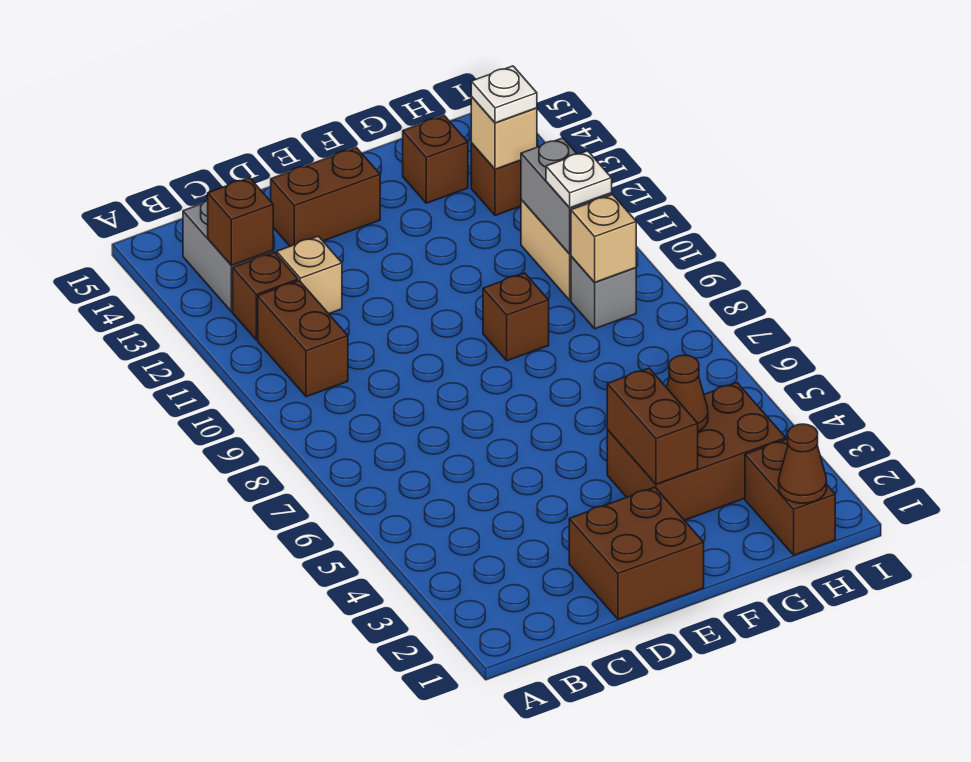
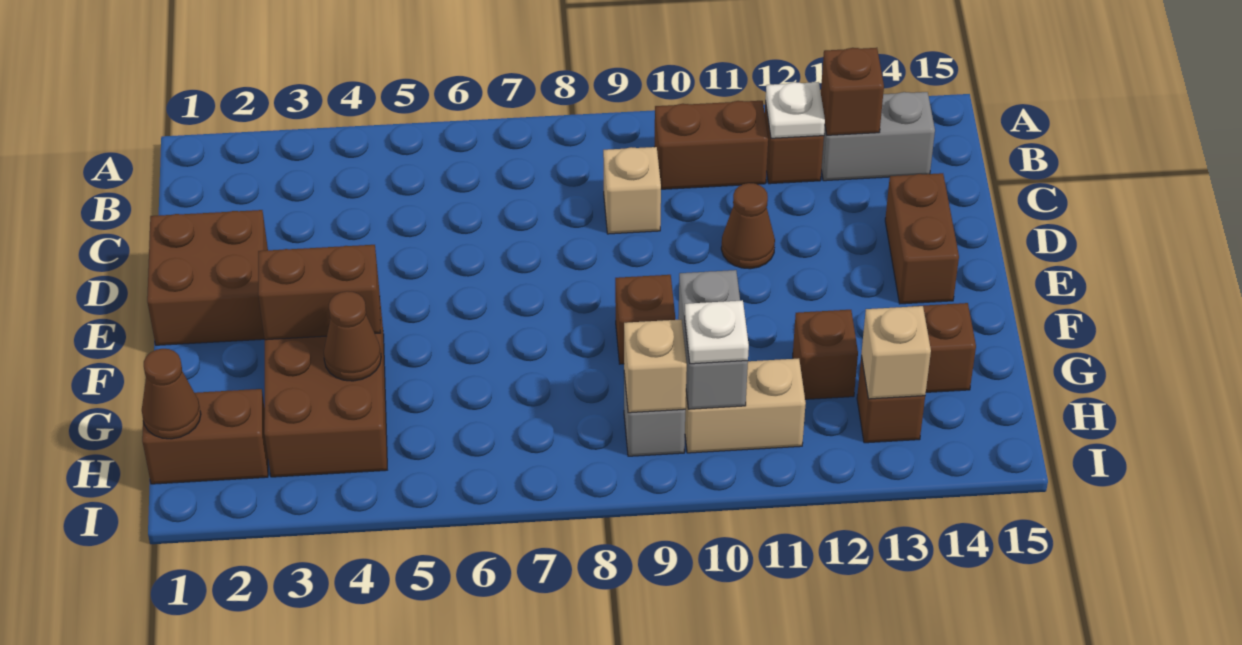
tan brick C12 level 1 -> tan brick C9 level 1
none -> brown cone D11 level 1
none -> brown brick G12 level 1
grey brick H10:H11 level 2 -> grey brick G10:H10 level 2
white plate H13 level 3 -> white plate B12 level 2

